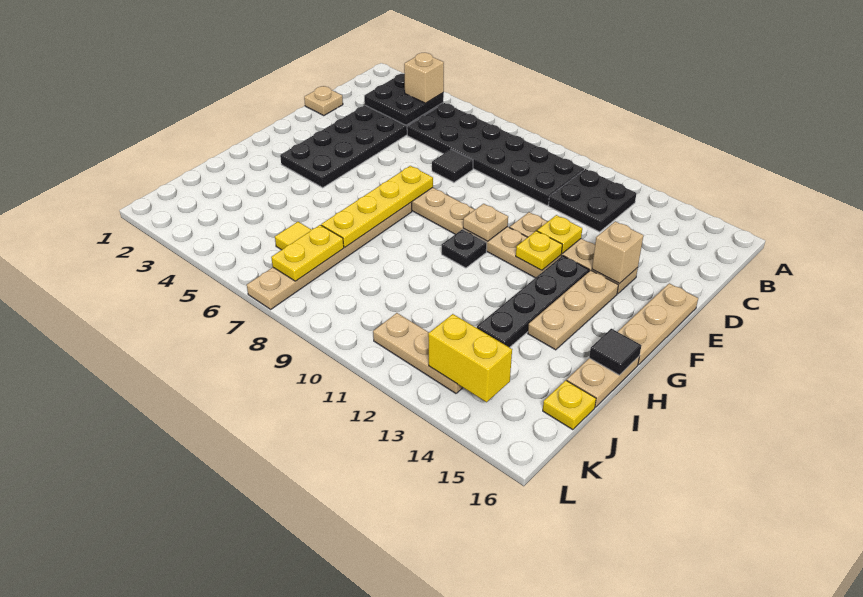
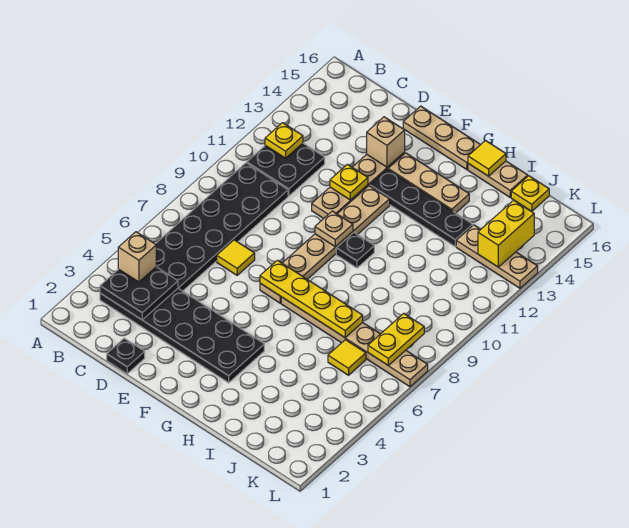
tan plate D1 level 1 -> black plate D1 level 1
black tile D7 level 1 -> yellow tile D7 level 1
yellow plate F12 level 2 -> yellow plate B12 level 2
black tile H16 level 2 -> yellow tile H16 level 2
yellow plate J7:K7 level 2 -> yellow plate K7:K8 level 2
tan plate K11:K13 level 1 -> tan plate J13:L13 level 1

